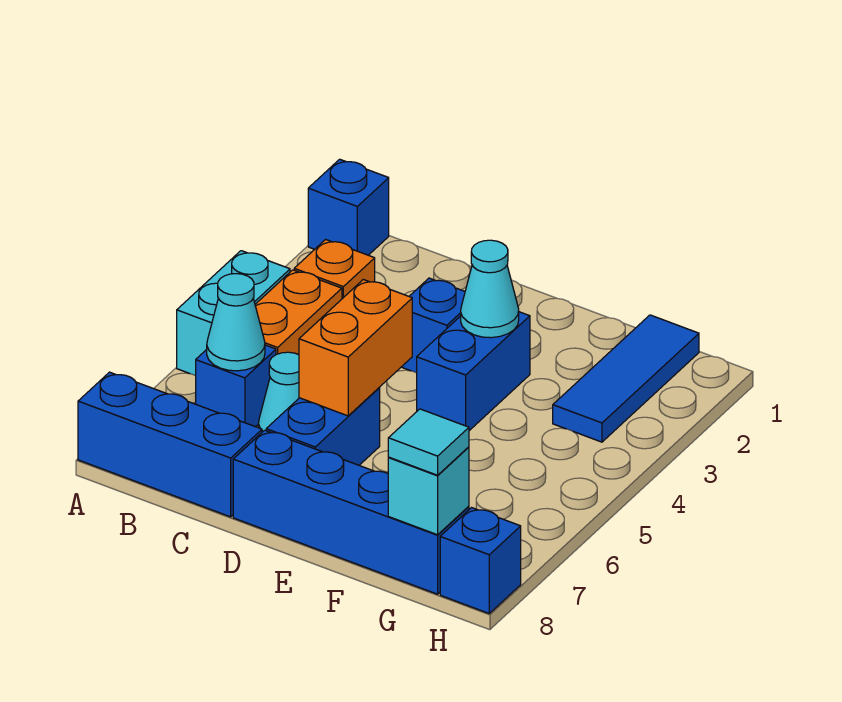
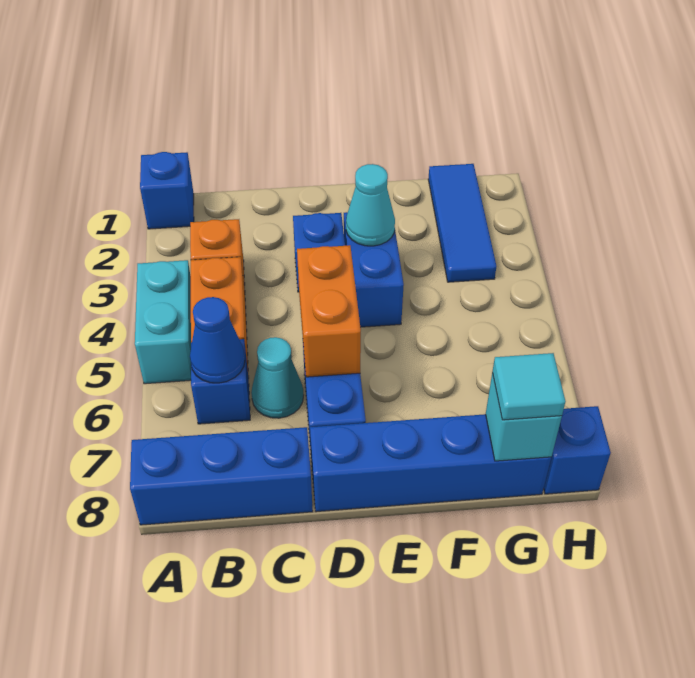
cyan cone B6 level 2 -> blue cone B6 level 2

